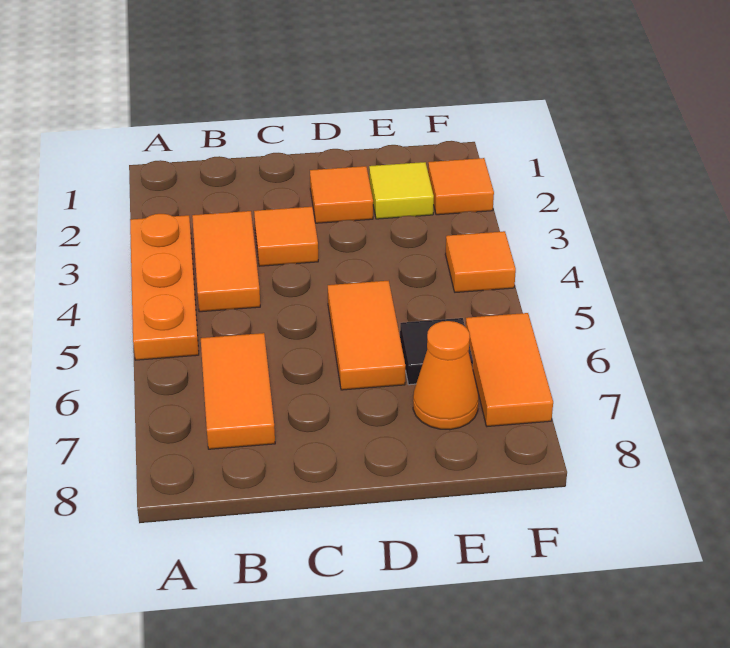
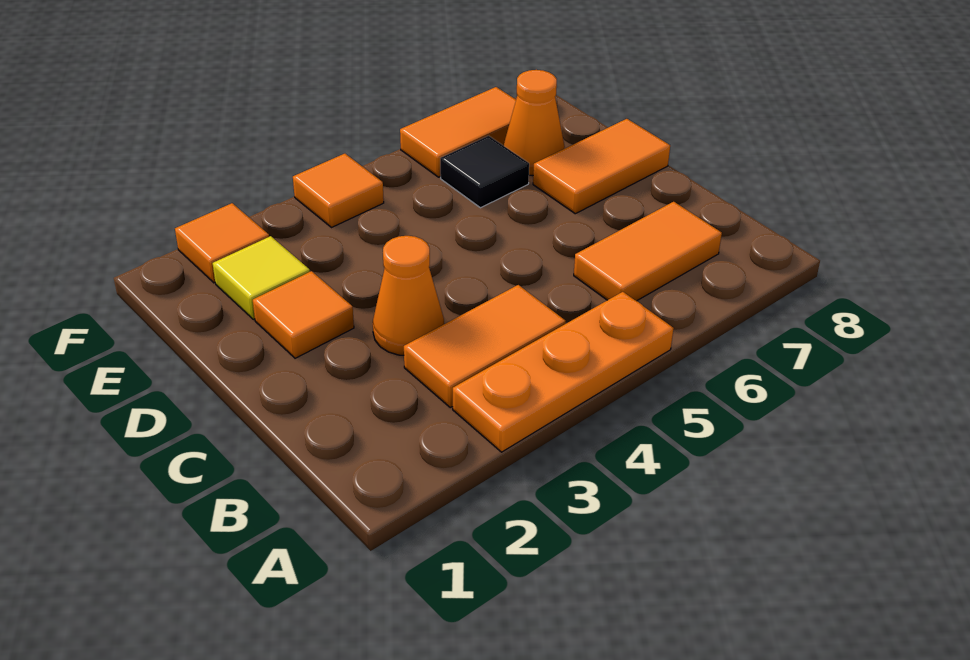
orange tile C3 level 1 -> orange cone C3 level 1
orange tile D5:D6 level 1 -> orange tile D7:D8 level 1

